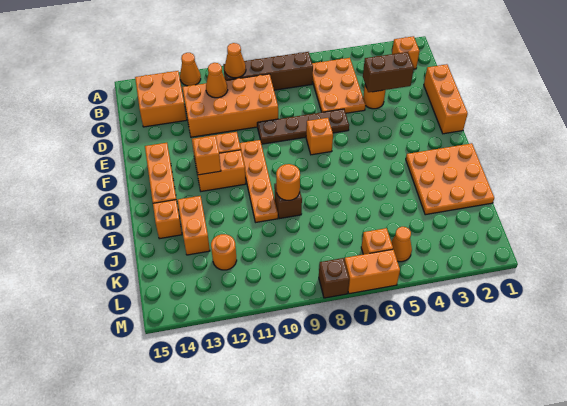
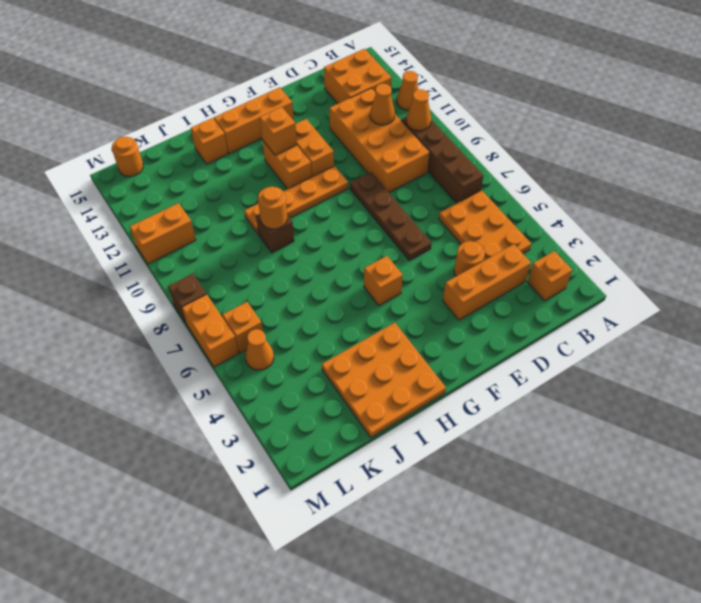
orange plate B5:D6 level 1 -> orange plate B4:C6 level 1
orange brick D1:F1 level 1 -> orange brick C3:E3 level 1
brown brick D3:D4 level 2 -> none
orange brick F7 level 1 -> orange brick G5 level 1
orange brick I13:J13 level 1 -> orange brick L11:M11 level 1
orange round brick K12 level 1 -> orange round brick L15 level 1

